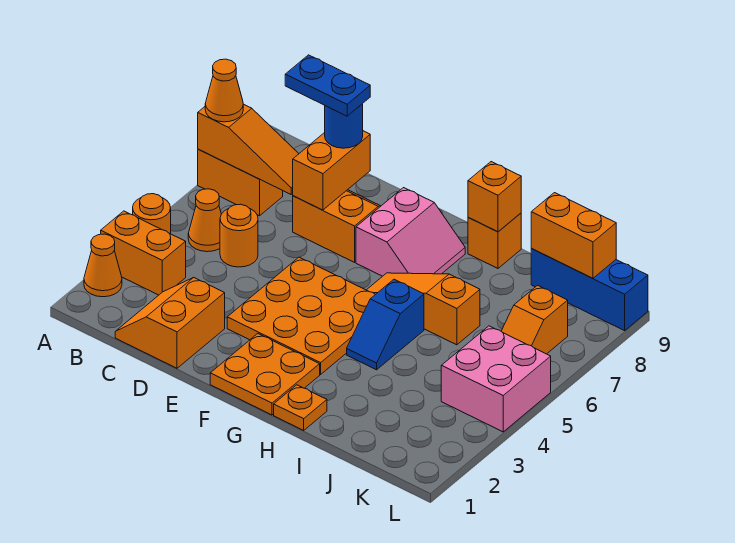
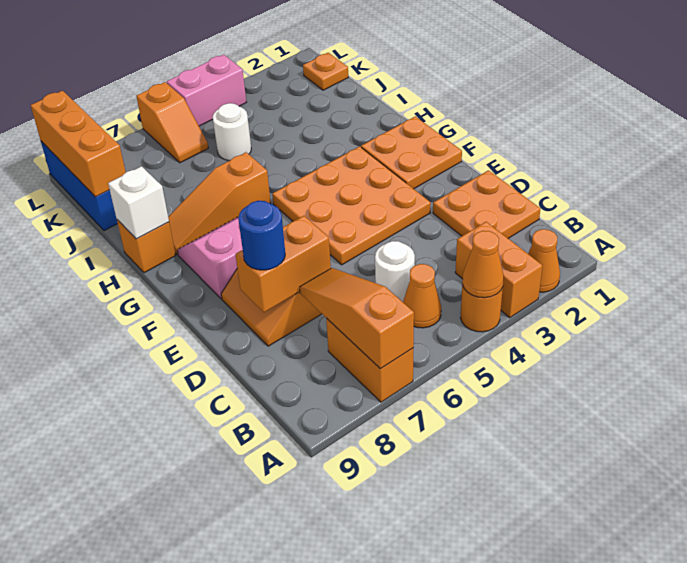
orange cone A7 level 3 -> orange cone A4 level 2
orange slope C1:D2 level 1 top D -> orange plate C1:D2 level 1
orange round brick C5 level 1 -> white round brick C5 level 1
blue plate C8:D8 level 4 -> none
orange slope G6:I6 level 1 top I -> orange slope H6:H8 level 1 top 6
orange plate H1 level 1 -> orange plate K1 level 1
blue slope H4:H5 level 1 top 5 -> none
orange brick H9 level 2 -> white brick H9 level 2
none -> white round brick J5 level 1
orange brick J9:K9 level 2 -> orange brick J9:L9 level 2
pink brick K4:L5 level 1 -> pink brick L4:L5 level 1
orange slope K6:K7 level 1 top 7 -> orange slope K6:L6 level 1 top L

